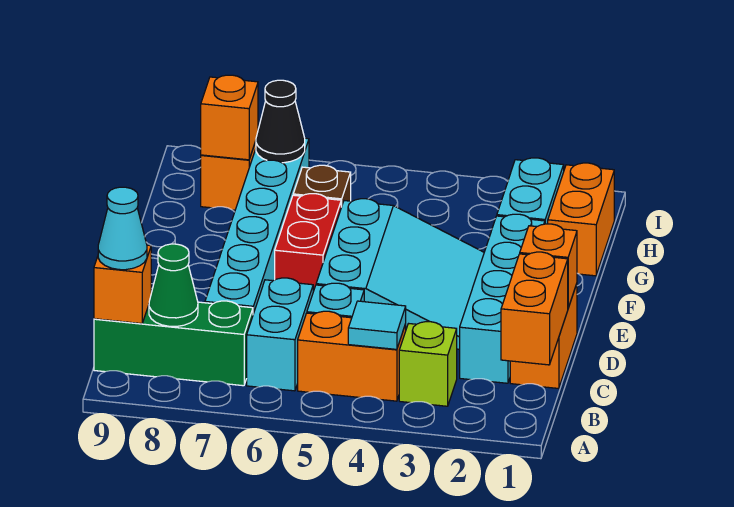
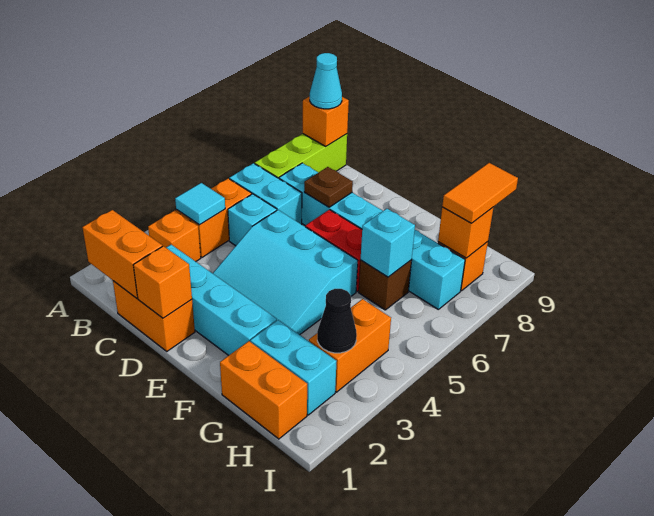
lime brick B3 level 1 -> orange brick B3 level 1
green brick B7:B9 level 1 -> lime brick B7:B9 level 1
green cone B8 level 2 -> none
none -> brown plate D7 level 2
none -> cyan brick G6 level 2
none -> orange brick H3:H4 level 1
black cone H7 level 2 -> black cone H3 level 2
none -> orange tile H8:H9 level 3

